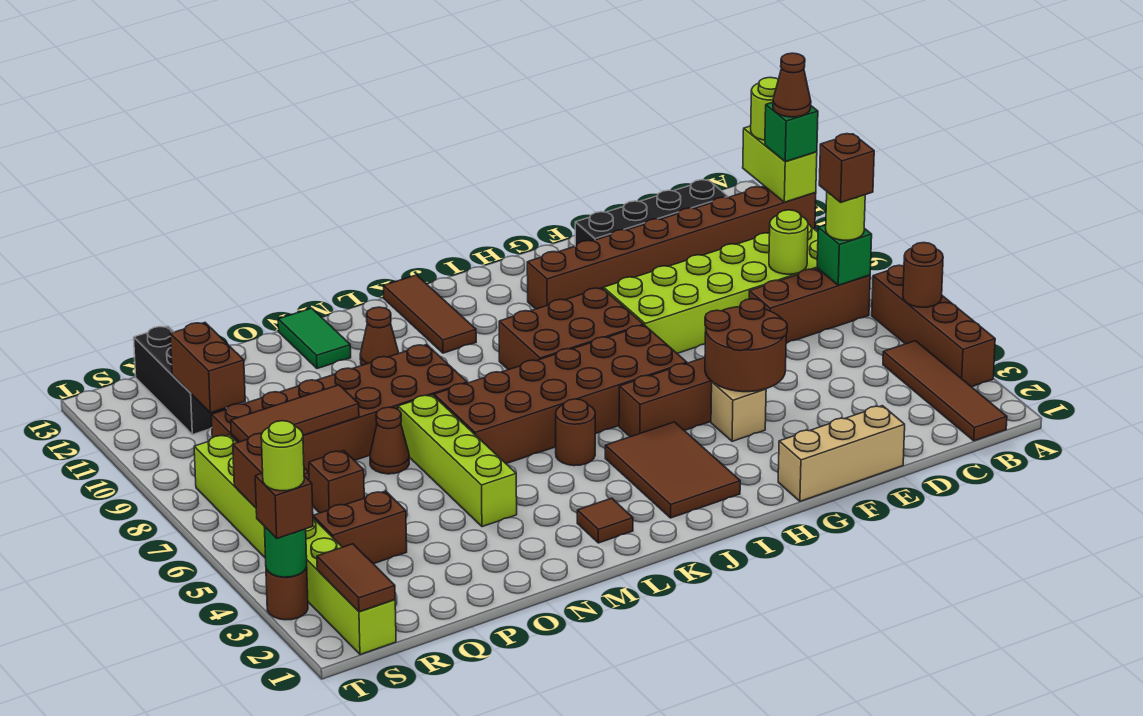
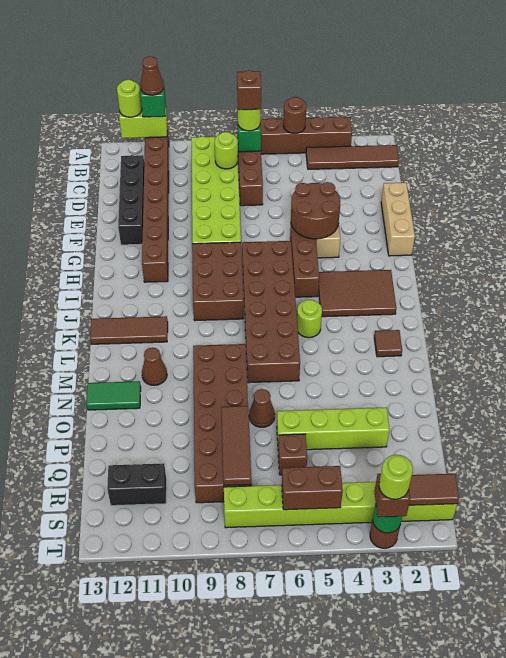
brown round brick K5 level 1 -> lime round brick K5 level 1
lime brick N4:N7 level 1 -> lime brick P3:P6 level 1
brown brick Q4:R4 level 1 -> none
brown brick R10:R11 level 2 -> none
black brick R11:R13 level 1 -> black brick R11:R12 level 1

